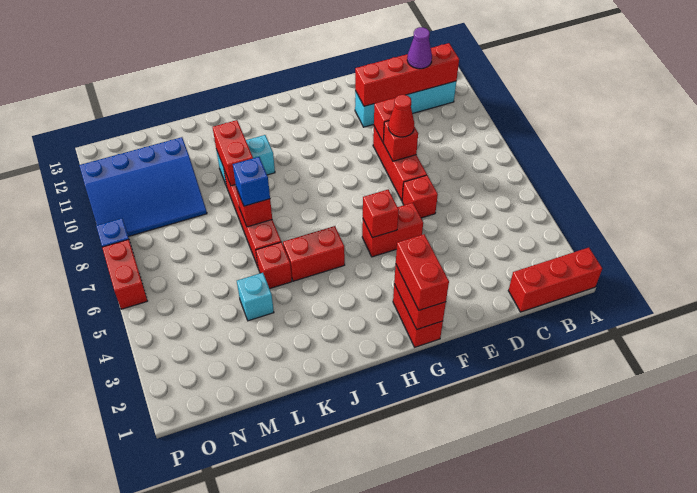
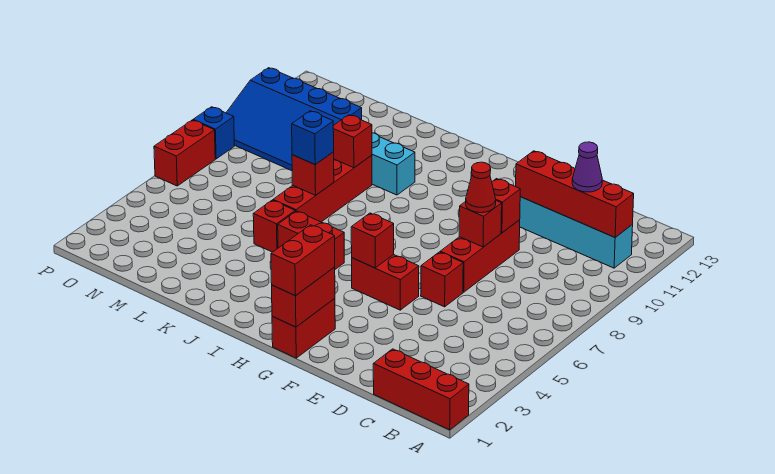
red brick K9:K10 level 2 -> red brick K9 level 2
cyan brick L4 level 1 -> none

